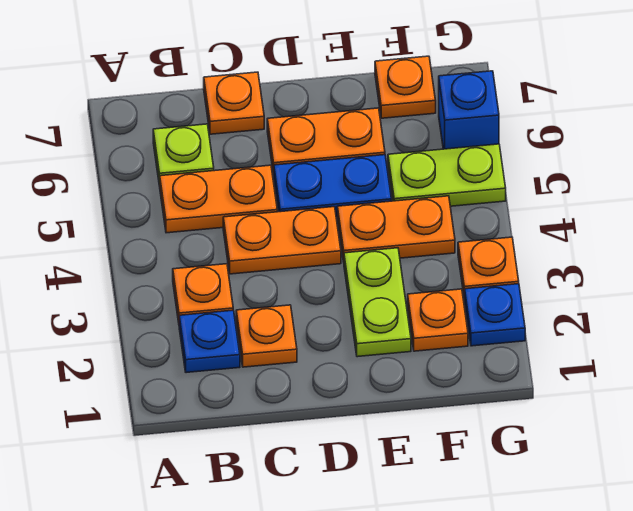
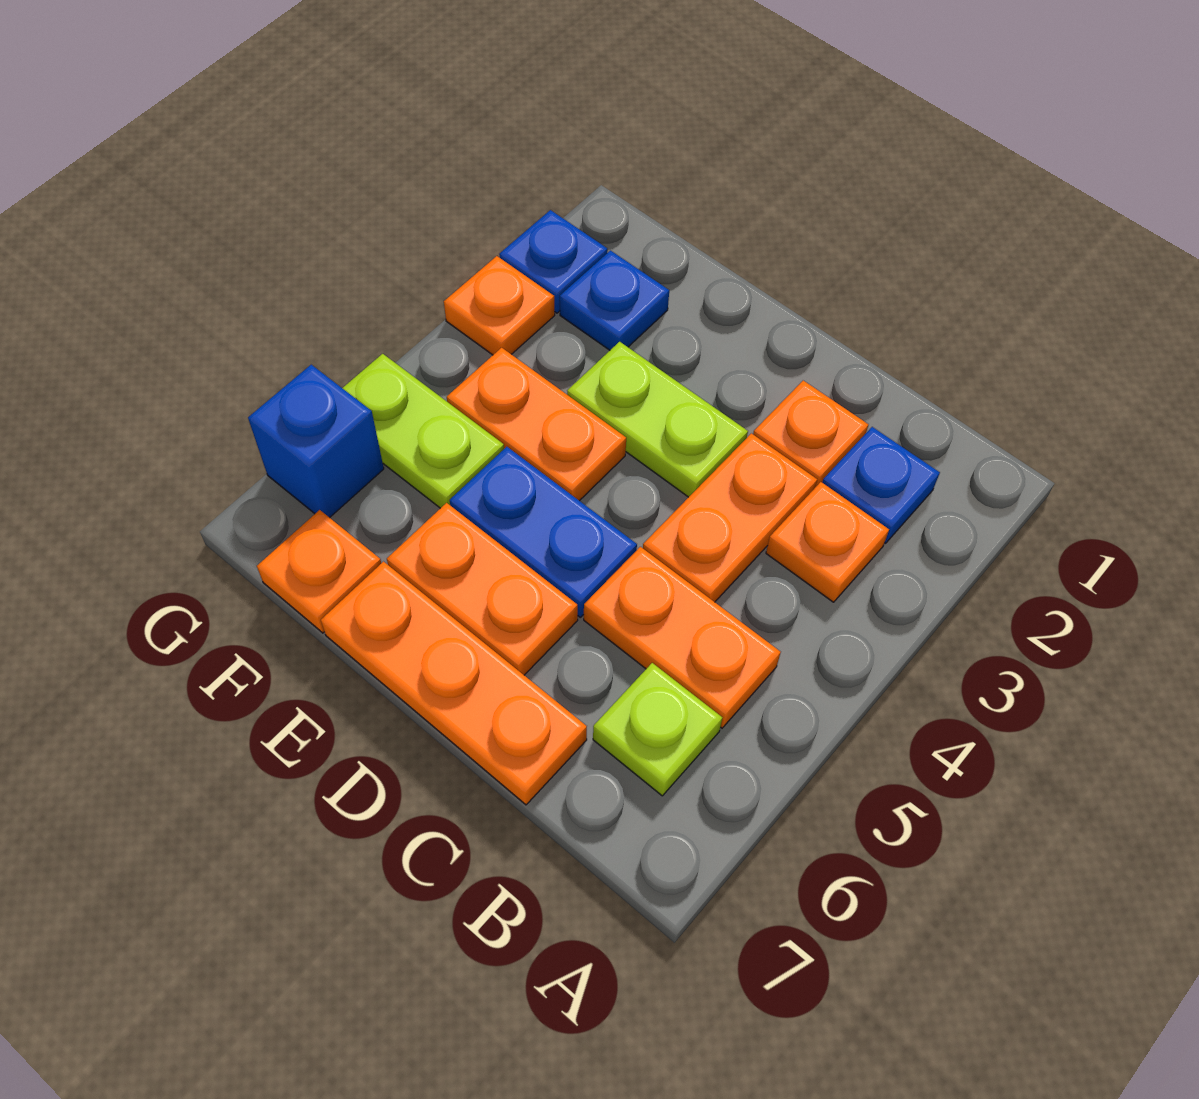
orange plate C4:D4 level 1 -> orange plate C3:C4 level 1
orange plate C7 level 1 -> orange plate C7:E7 level 1
lime plate E2:E3 level 1 -> lime plate D3:E3 level 1
orange plate F2 level 1 -> blue plate F2 level 1

